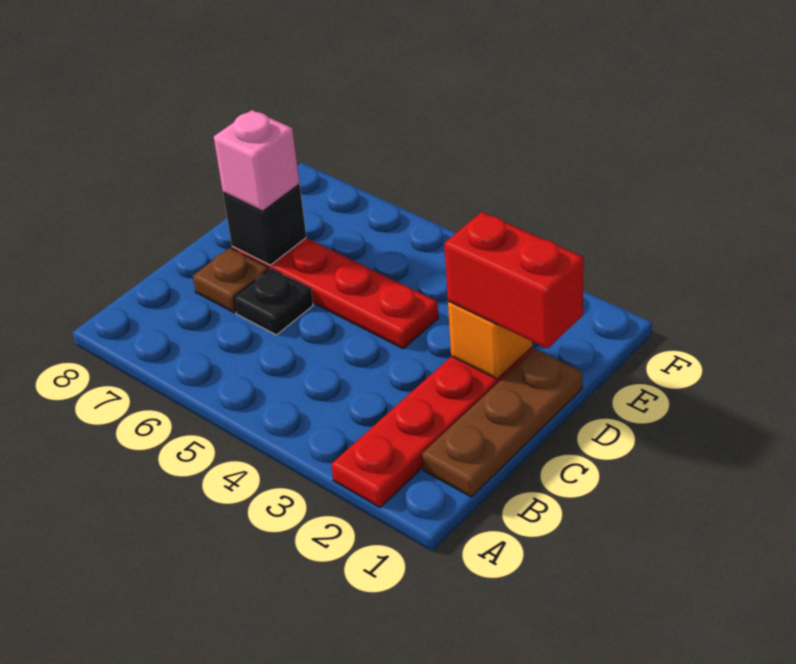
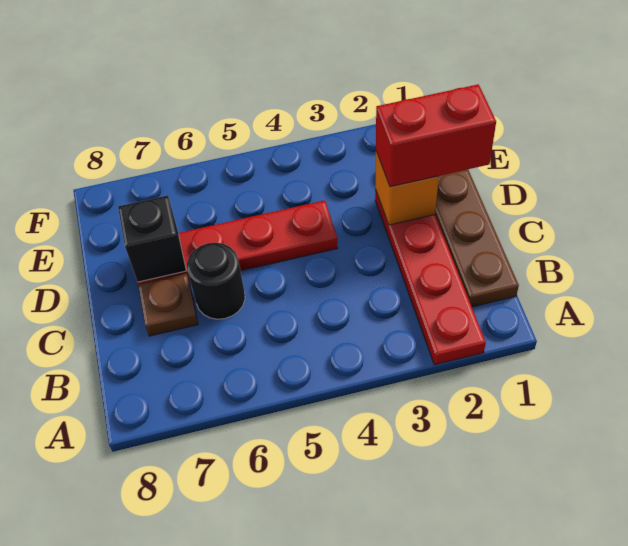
black plate C6 level 1 -> black round brick C6 level 1
pink brick D7 level 3 -> none

